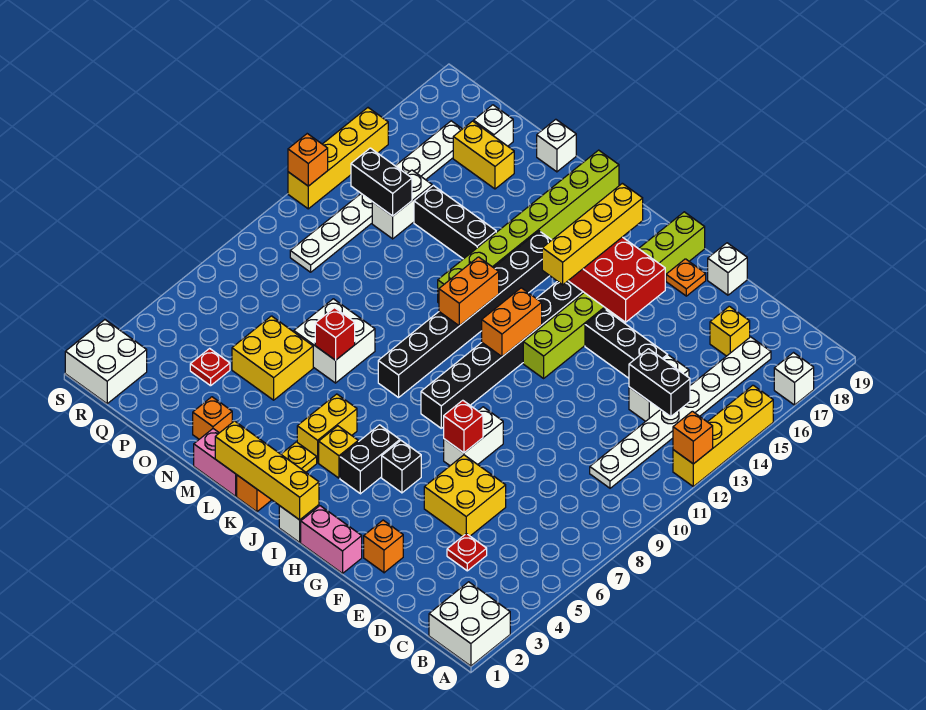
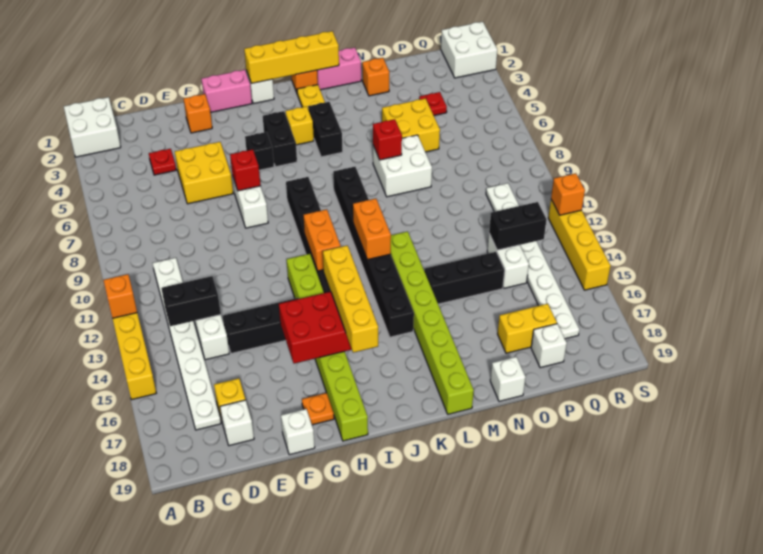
white brick A17 level 1 -> white brick D18 level 1
yellow brick K4:K5 level 1 -> black brick K4:K5 level 1

